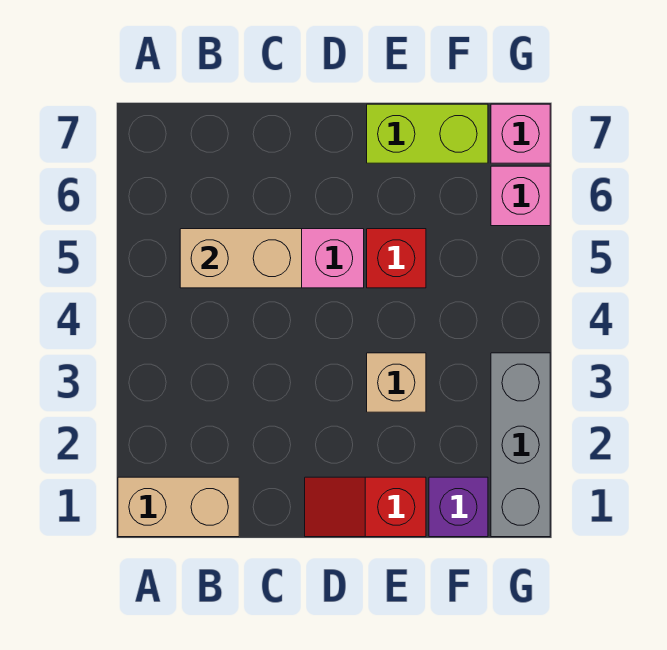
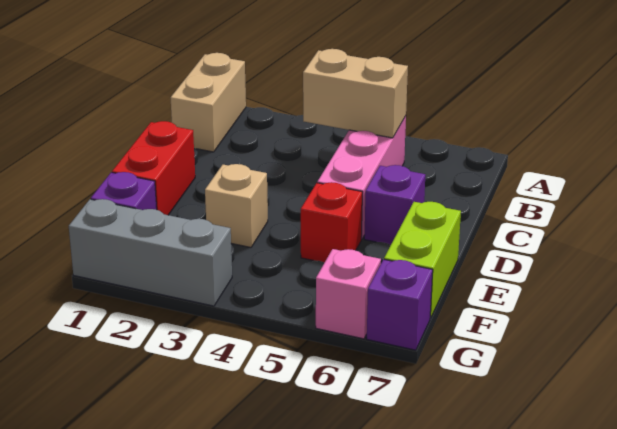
tan brick B5:C5 level 2 -> tan brick B4:B5 level 2
red slope D1:E1 level 1 top E -> red brick D1:E1 level 1
none -> purple brick D6 level 1
pink brick G7 level 1 -> purple brick G7 level 1

